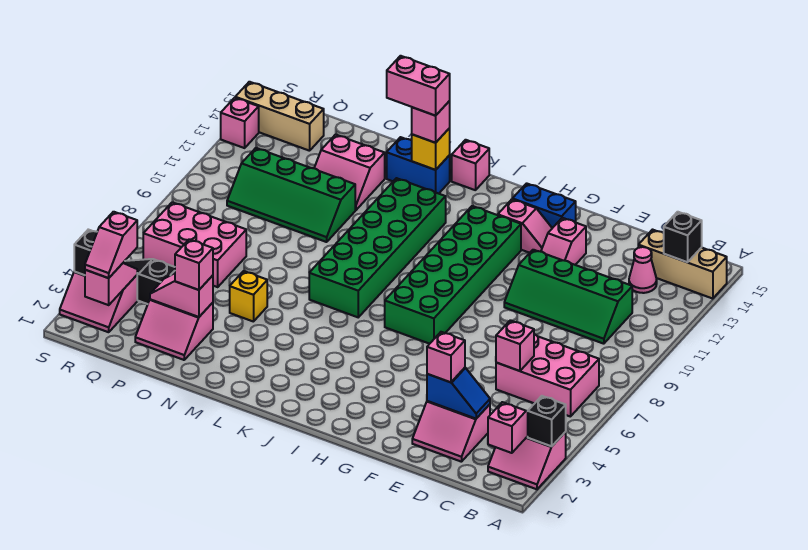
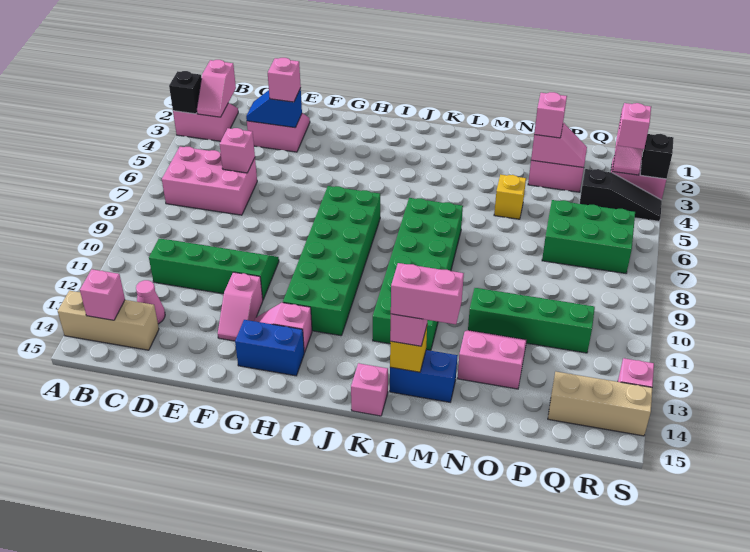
black brick B14 level 2 -> pink brick B14 level 2
pink slope F12:F13 level 1 top 13 -> pink slope F12:F13 level 1 top 12
pink brick P6:R7 level 1 -> green brick P6:R7 level 1

